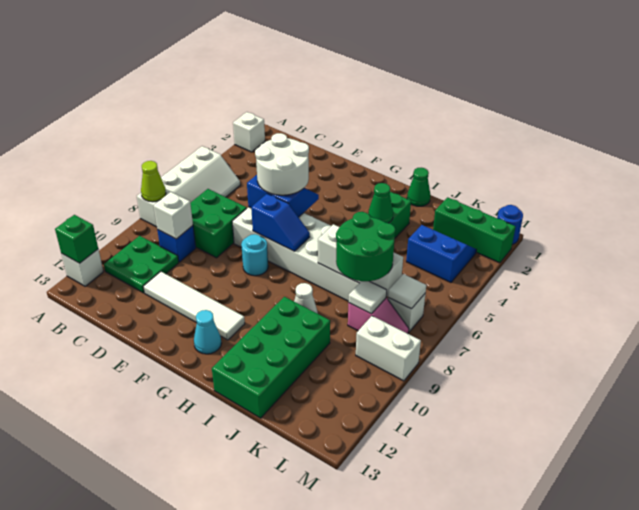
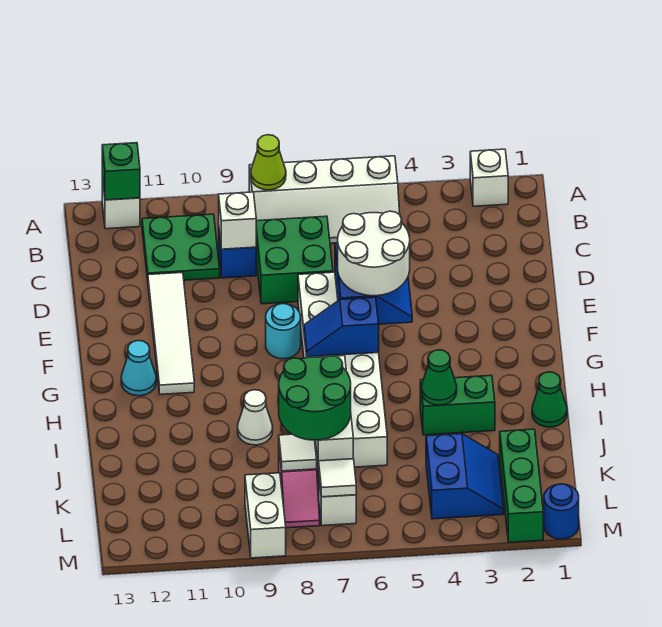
blue slope F7:G7 level 2 top F -> blue slope G6:G7 level 2 top 6
green brick I10:J13 level 1 -> none

